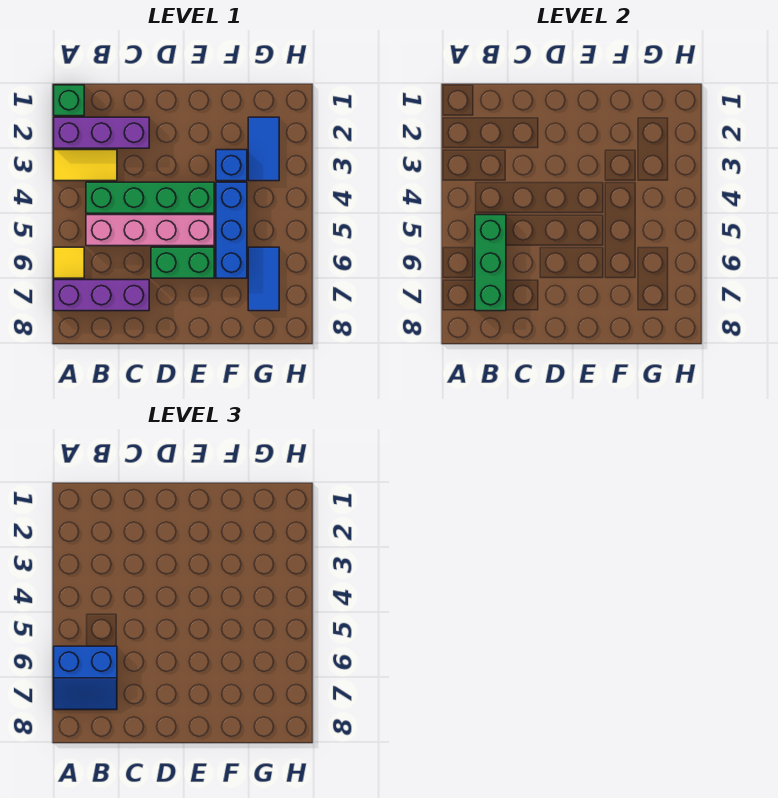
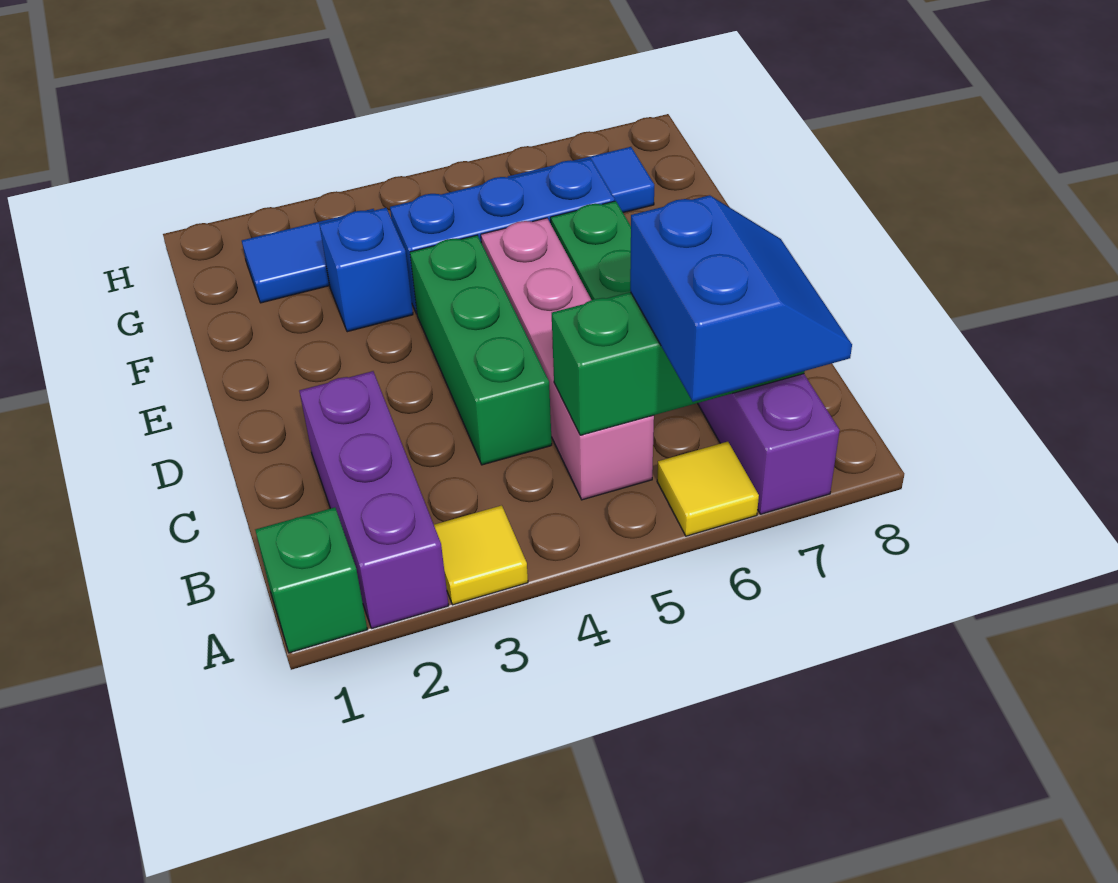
yellow tile A3:B3 level 1 -> yellow tile A3 level 1
green brick B4:E4 level 1 -> green brick C4:E4 level 1

